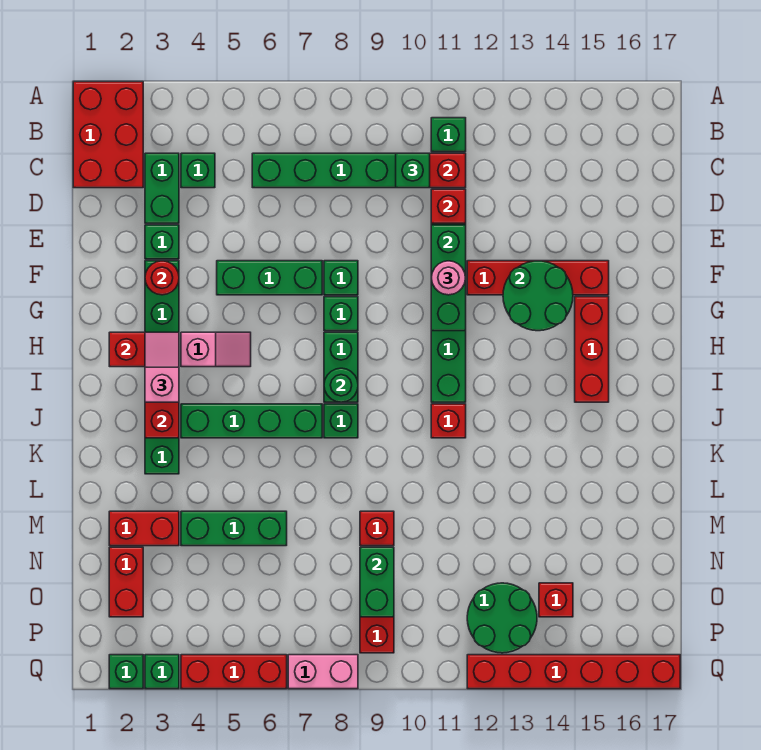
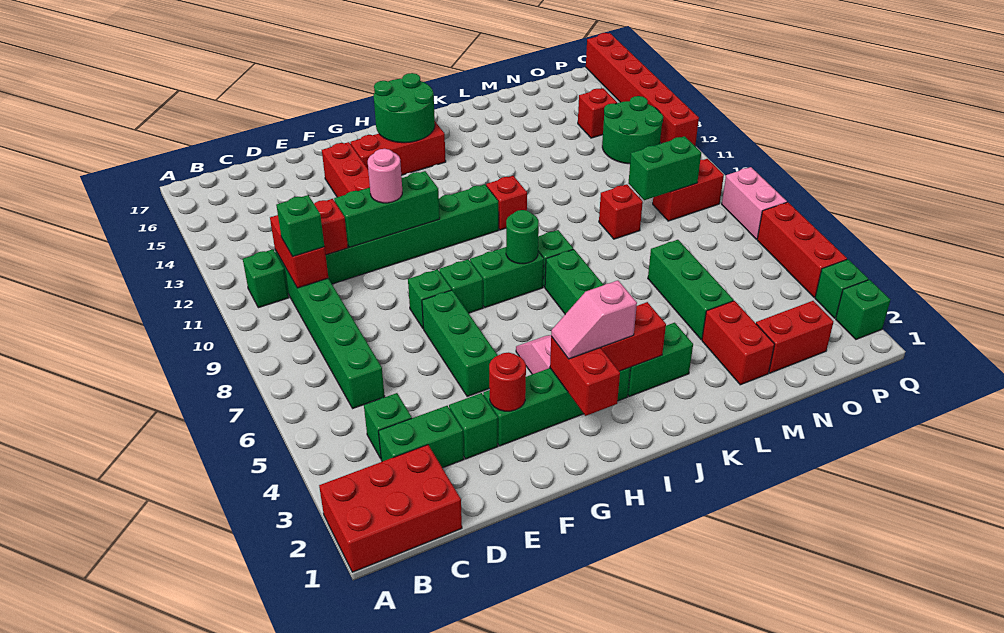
green round brick F13:G14 level 2 -> green round brick H15:I16 level 2

